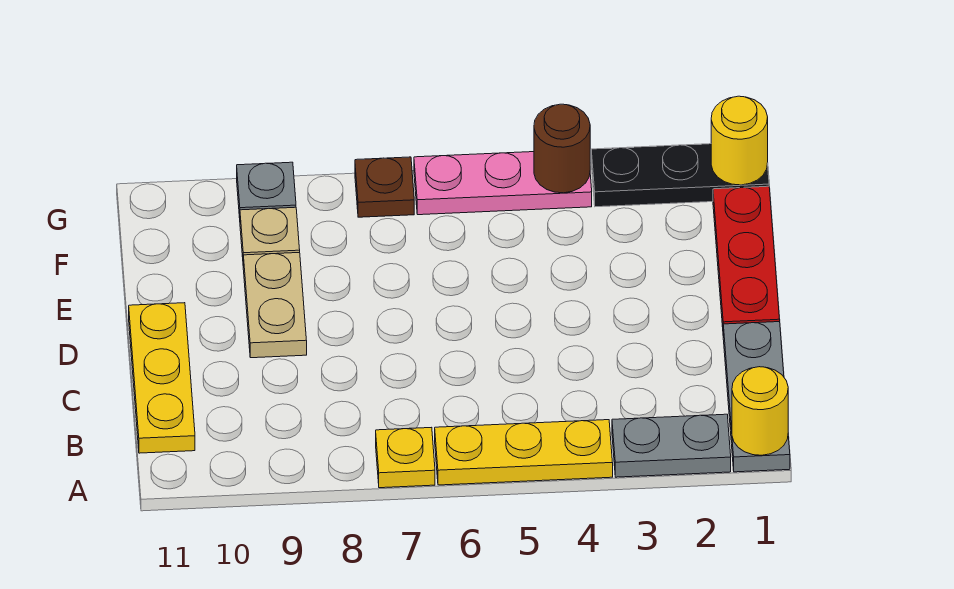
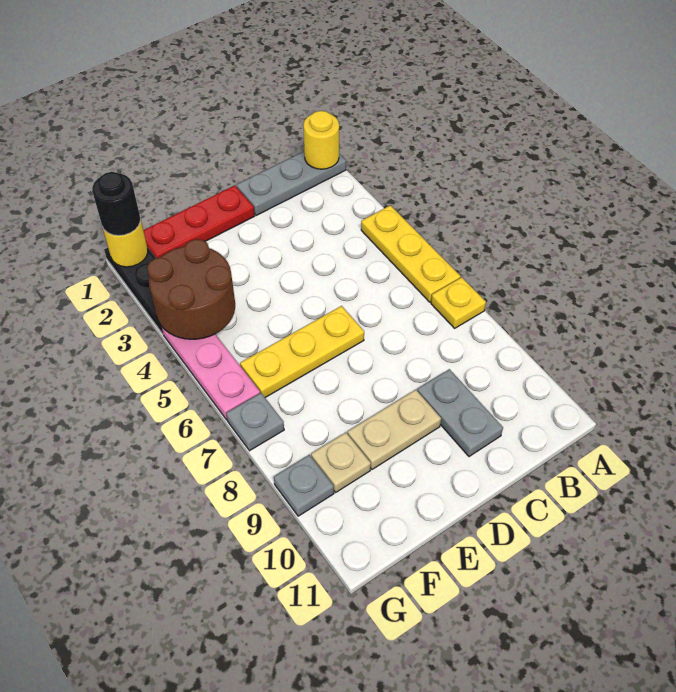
grey plate A2:A3 level 1 -> grey plate C9:C10 level 1
yellow plate B11:D11 level 1 -> yellow plate D6:F6 level 1
none -> black round brick G1 level 3
brown round brick G4 level 2 -> brown round brick F3:G4 level 2
brown plate G7 level 1 -> grey plate G7 level 1

